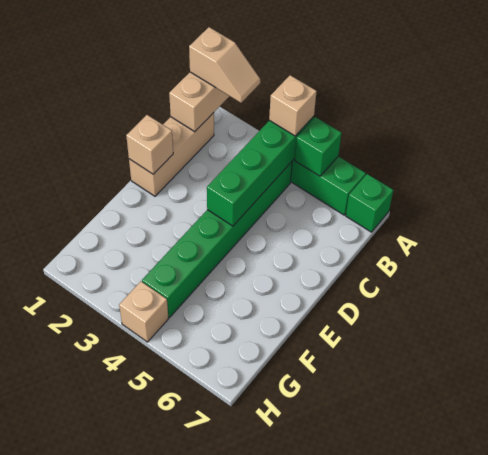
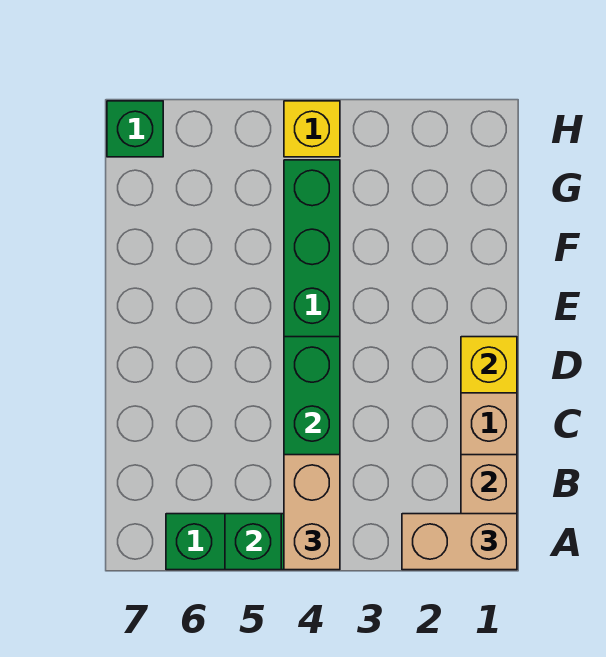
tan slope A1:A2 level 3 top 1 -> tan brick A1:A2 level 3
tan brick A4 level 3 -> tan brick A4:B4 level 3
green brick A7 level 1 -> green brick H7 level 1
tan brick D1 level 2 -> yellow brick D1 level 2
tan brick H4 level 1 -> yellow brick H4 level 1

